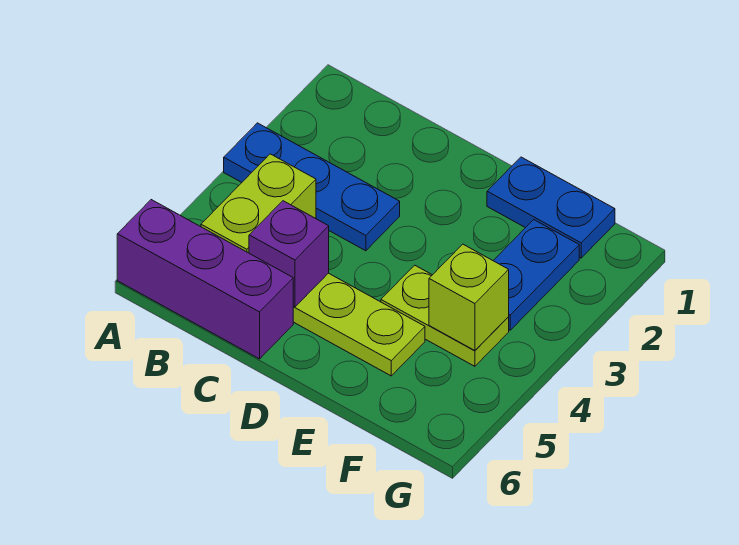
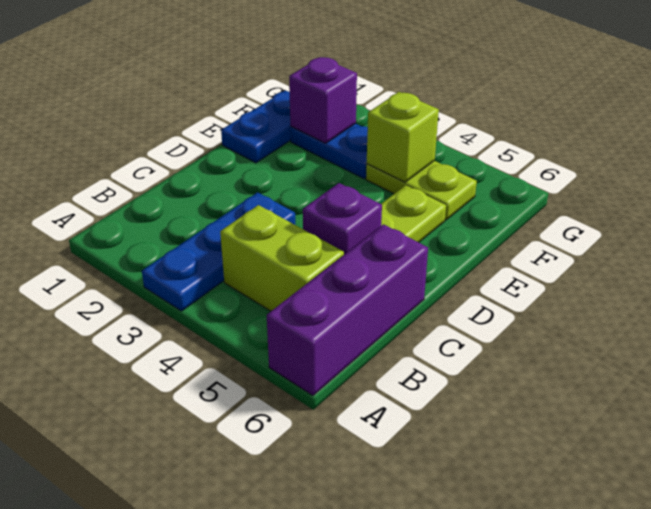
lime plate E4:F4 level 1 -> lime plate F4:F5 level 1
none -> purple brick F2 level 2

